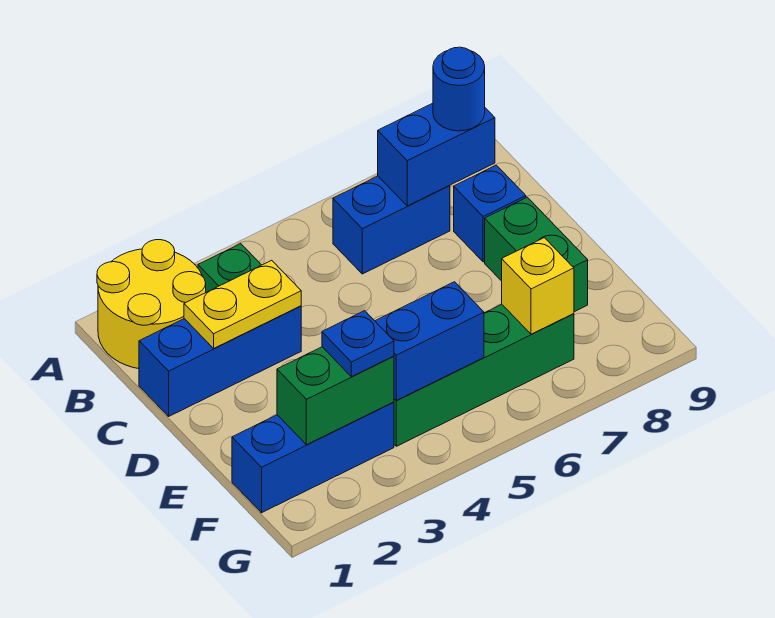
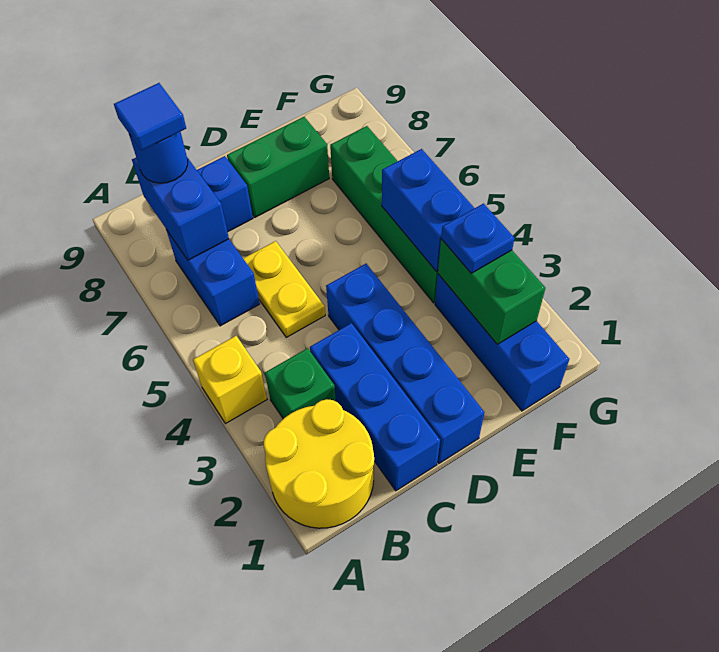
none -> blue tile B8 level 4
yellow plate C2:C3 level 2 -> yellow plate C5:C6 level 1
none -> blue brick D1:D4 level 1
yellow brick F7 level 2 -> yellow brick A4 level 1

